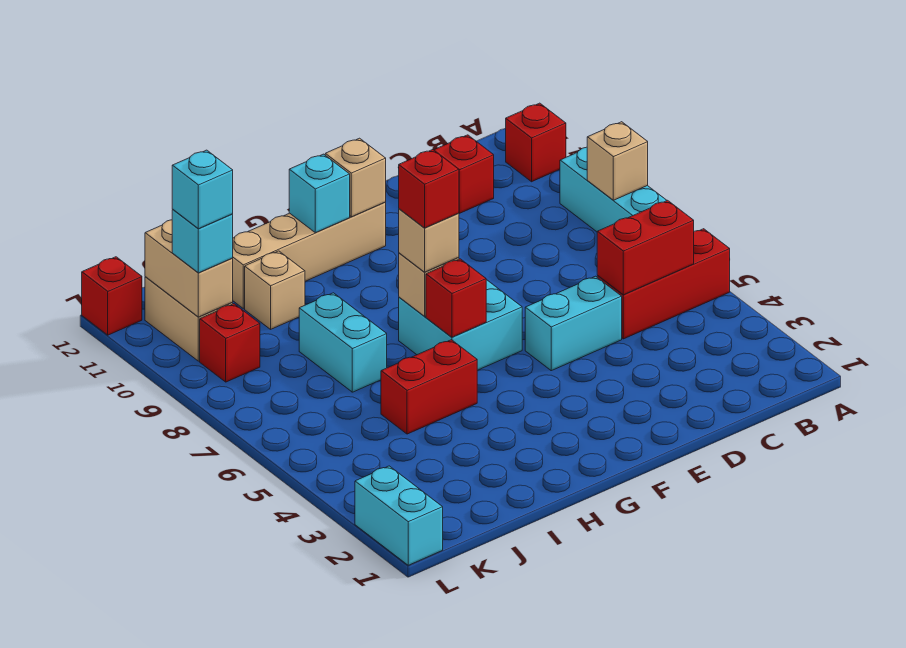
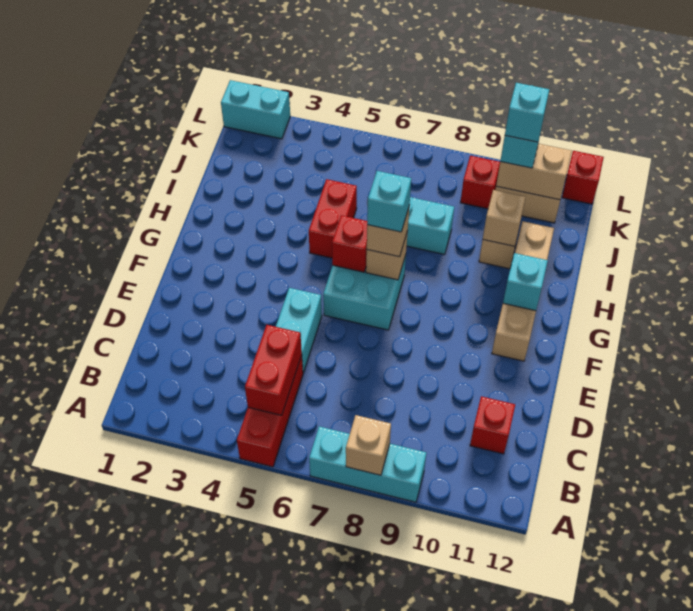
red brick A11 level 1 -> none
tan brick F11 level 2 -> tan brick I10 level 2
red brick G7 level 4 -> cyan brick G7 level 4

